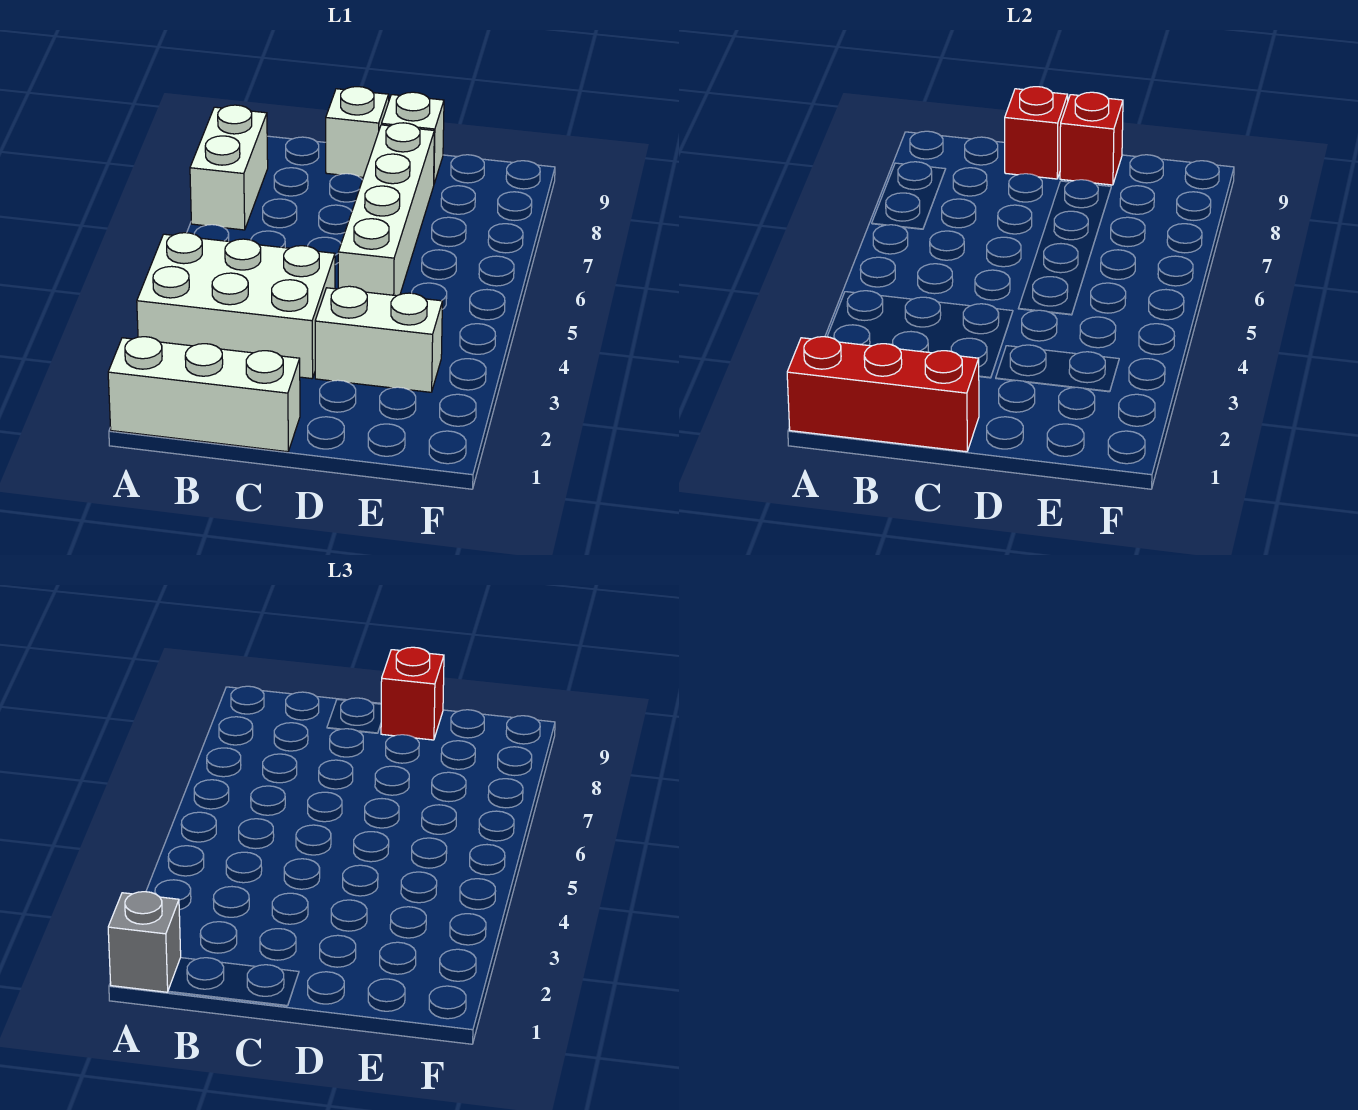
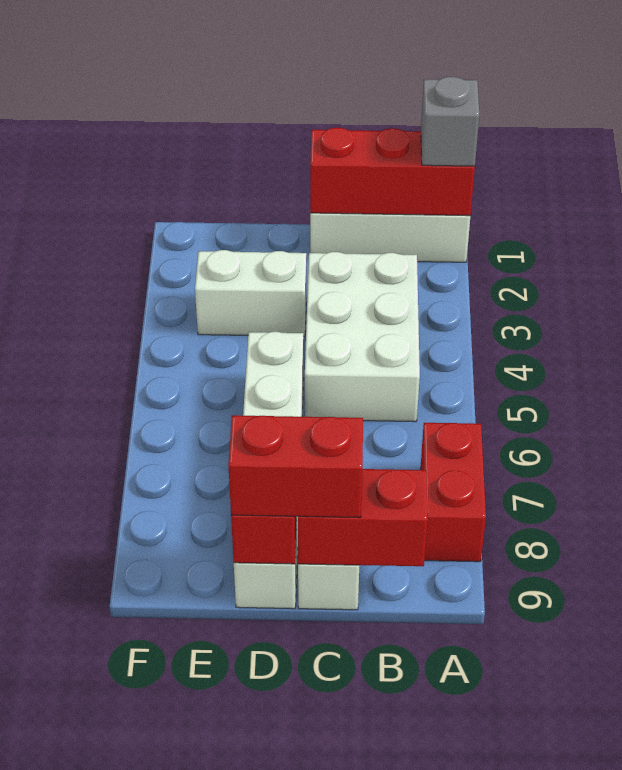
white brick A3:C4 level 1 -> white brick B3:C5 level 1
white brick A7:A8 level 1 -> red brick A7:A8 level 1
red brick C9 level 2 -> red brick B9:C9 level 2
red brick D9 level 3 -> red brick C9:D9 level 3

